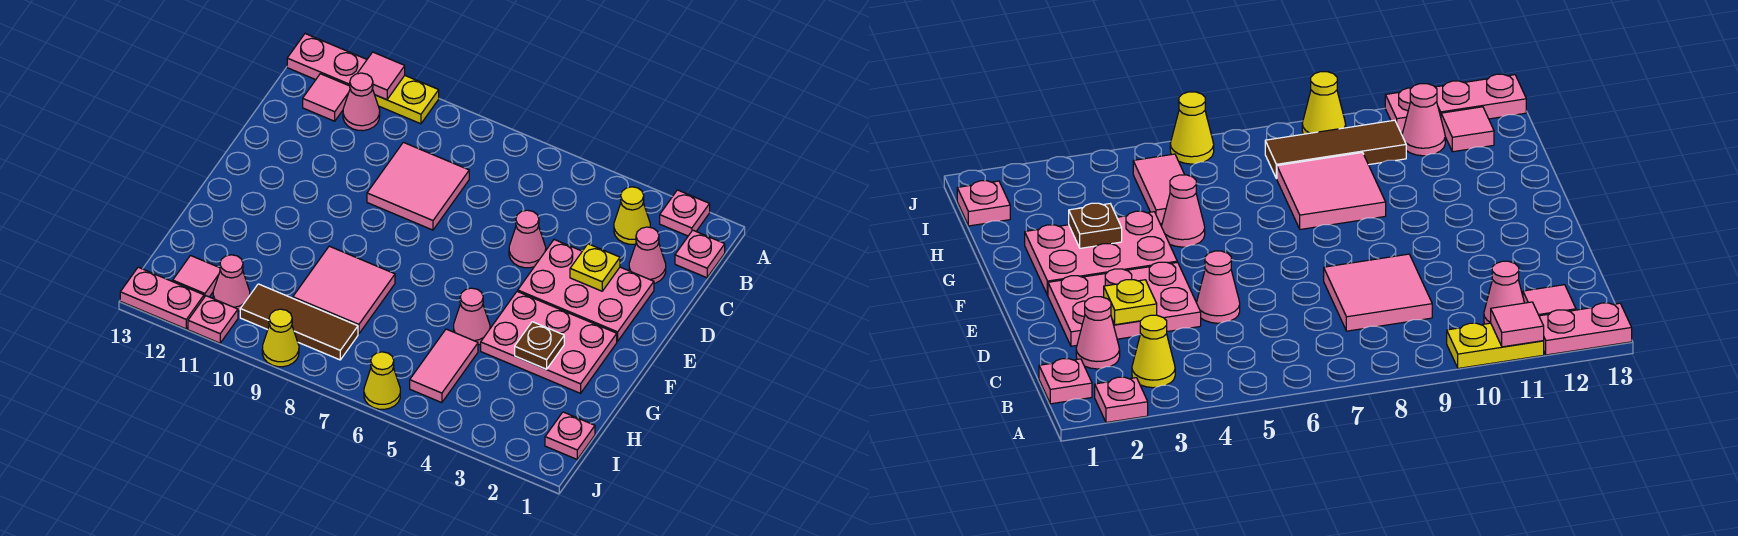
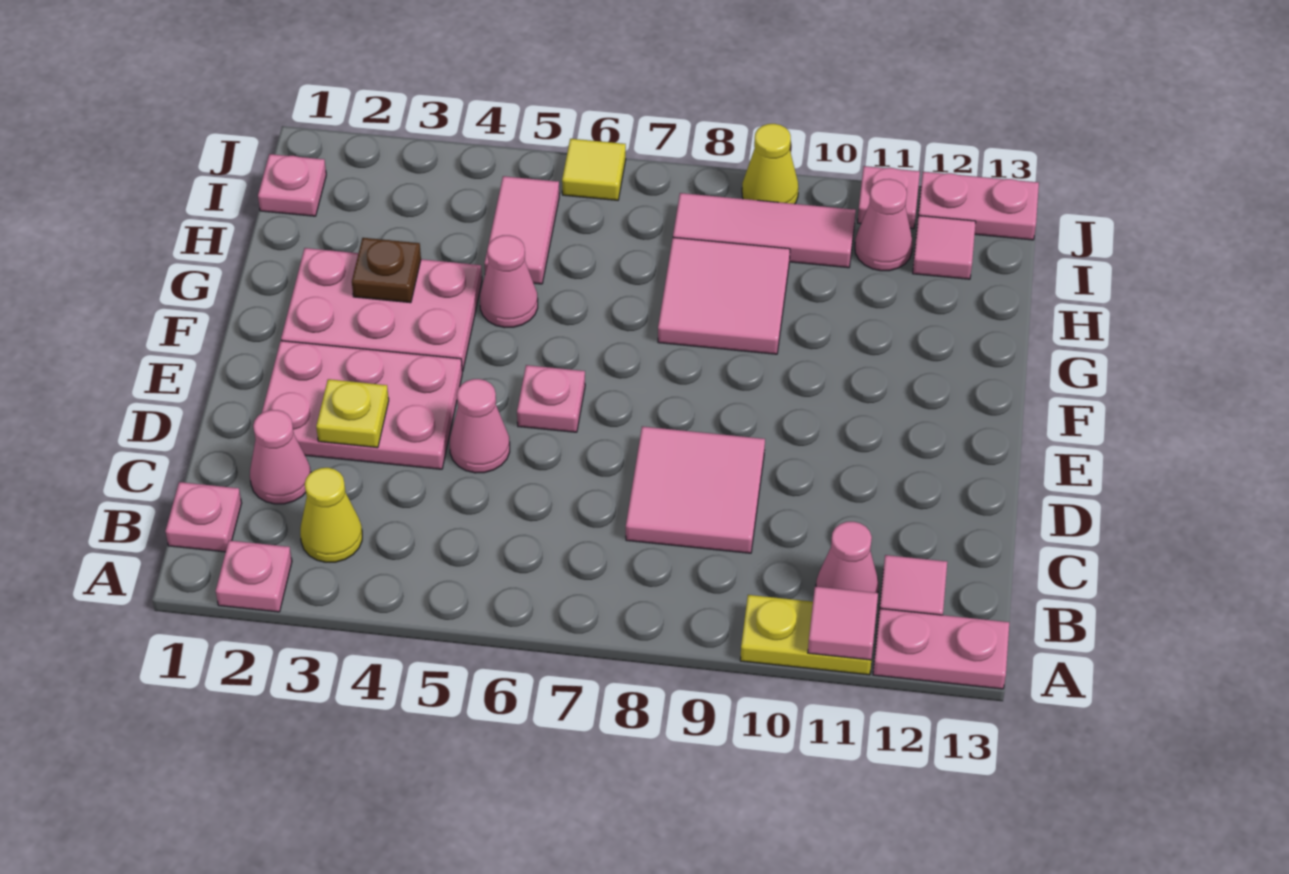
none -> pink plate E6 level 1
brown tile I8:I10 level 1 -> pink tile I8:I10 level 1
yellow cone J6 level 1 -> yellow tile J6 level 1

